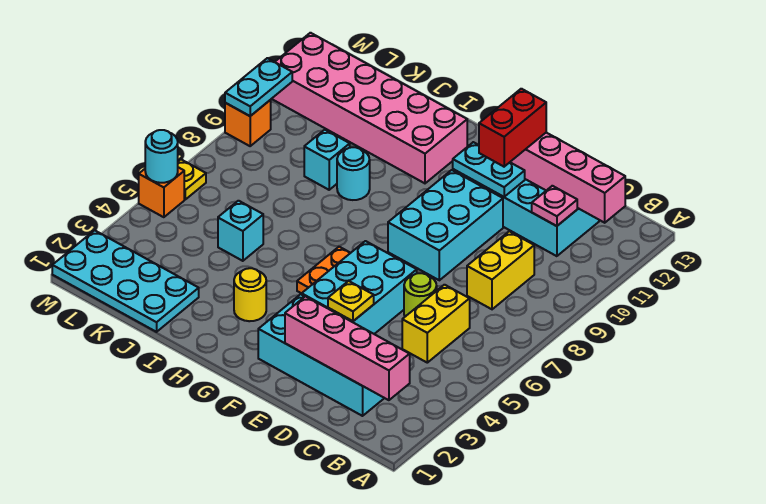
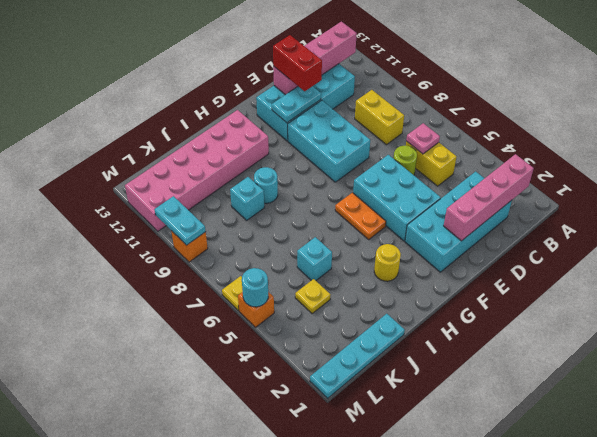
pink plate C11 level 2 -> pink plate C6 level 2
yellow plate E4 level 2 -> yellow plate K4 level 1
cyan plate J1:M2 level 1 -> cyan plate J1:M1 level 1

